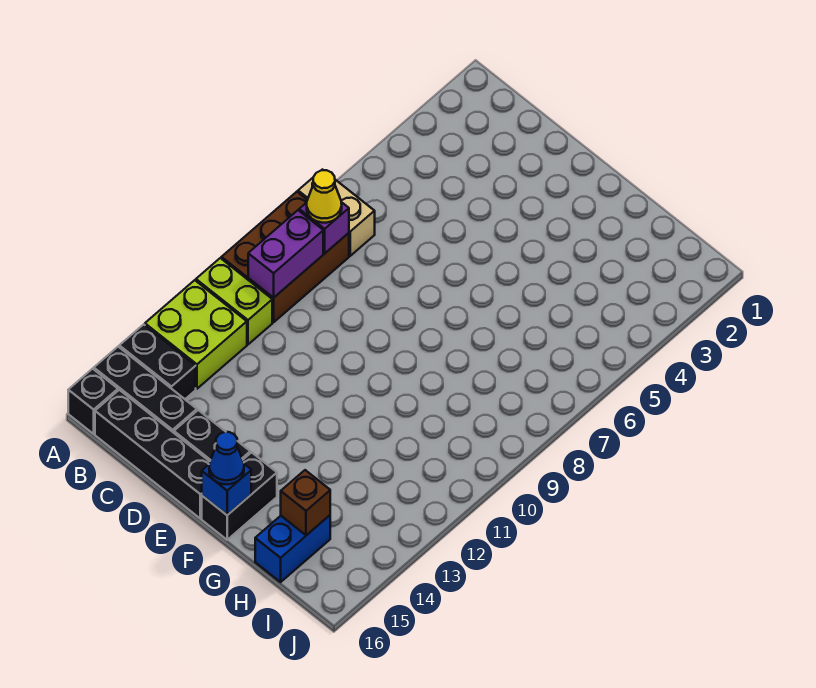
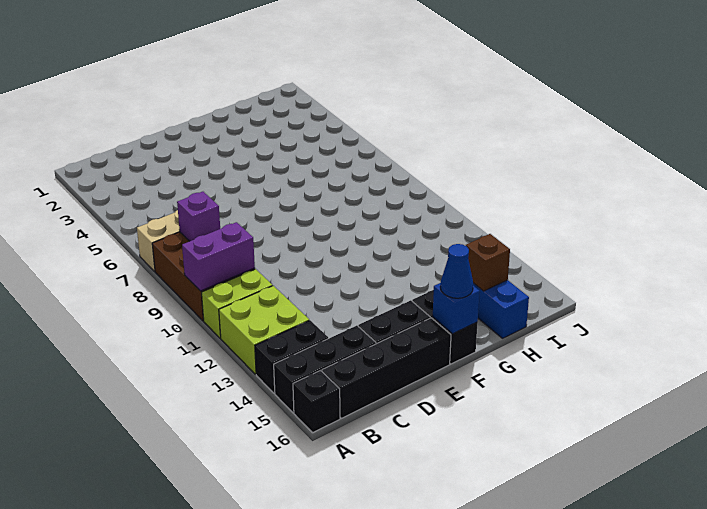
yellow cone B8 level 3 -> none
purple brick B9:B10 level 2 -> purple brick A10:B10 level 2

